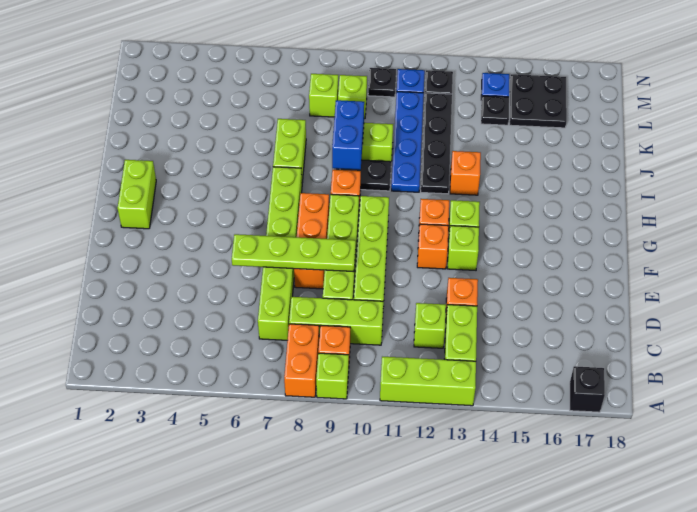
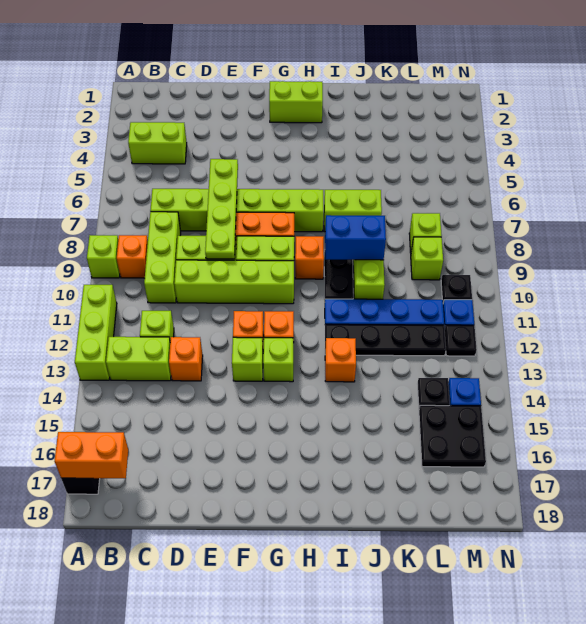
orange brick A8:B8 level 1 -> orange brick A17:B17 level 2
none -> lime brick B4:C4 level 1

